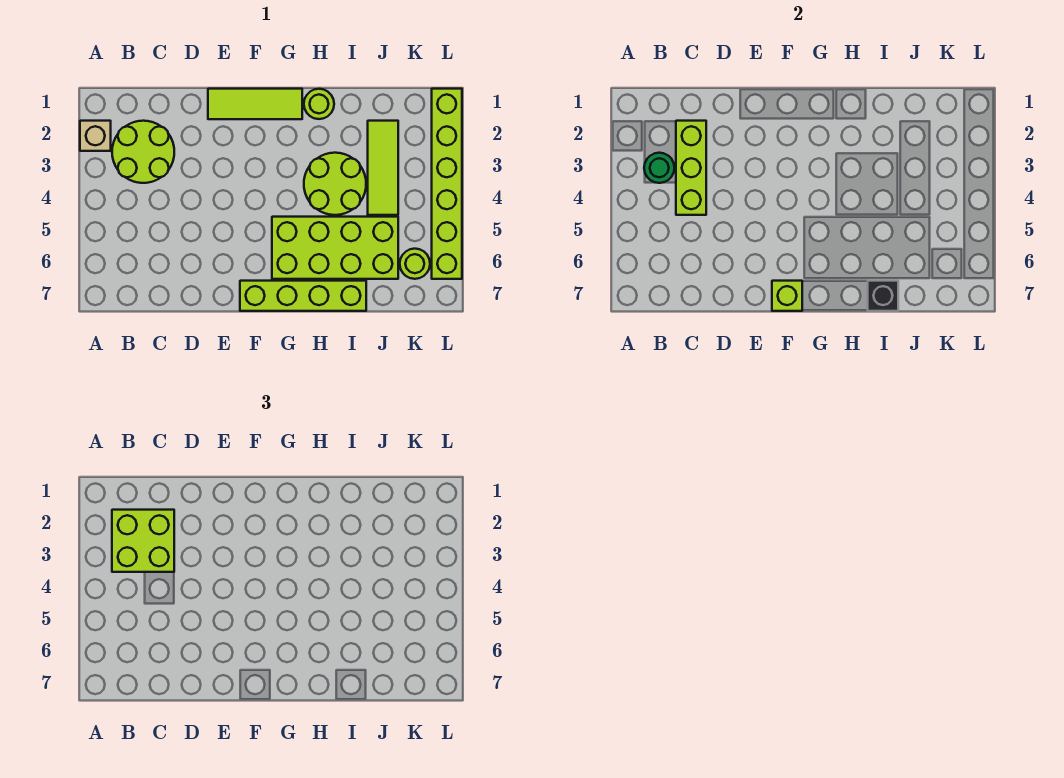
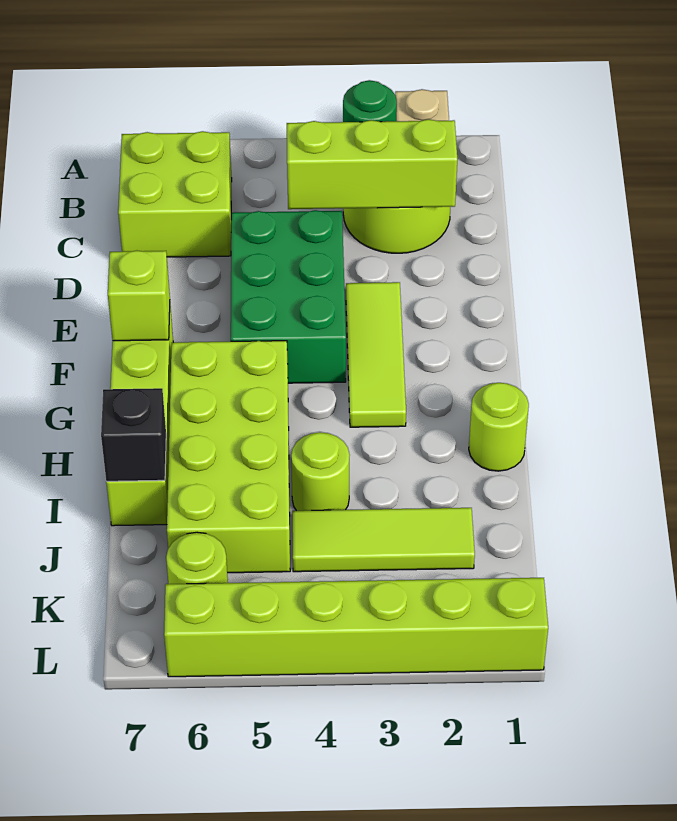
lime brick B2:C3 level 3 -> lime brick B6:C7 level 1
none -> green brick D4:F5 level 1
lime tile E1:G1 level 1 -> lime tile E3:G3 level 1
lime round brick H3:I4 level 1 -> lime round brick I4 level 1

